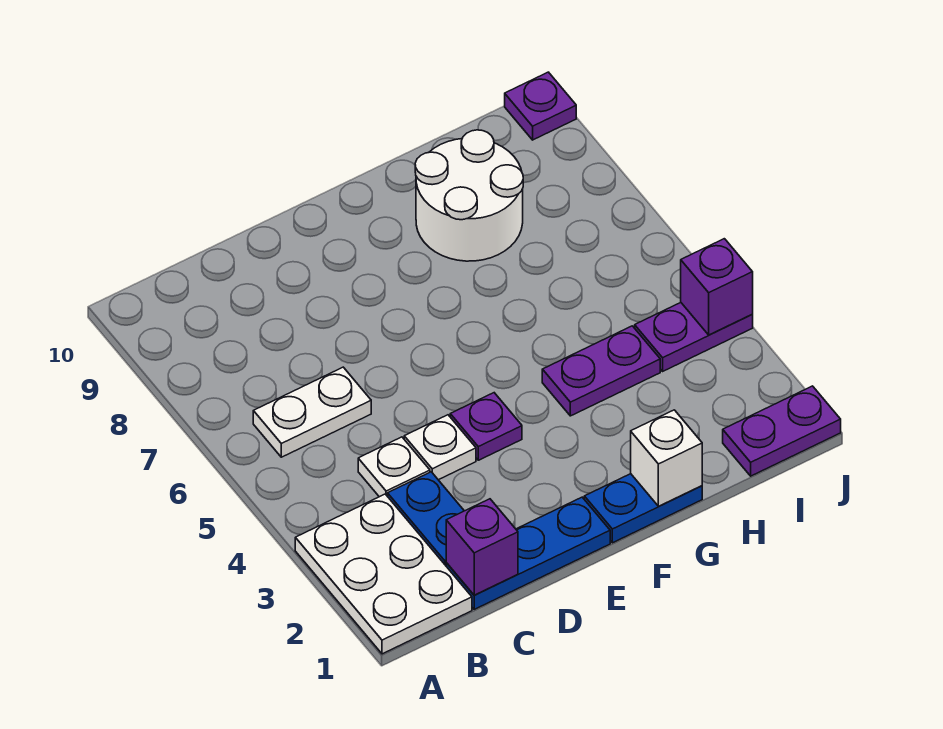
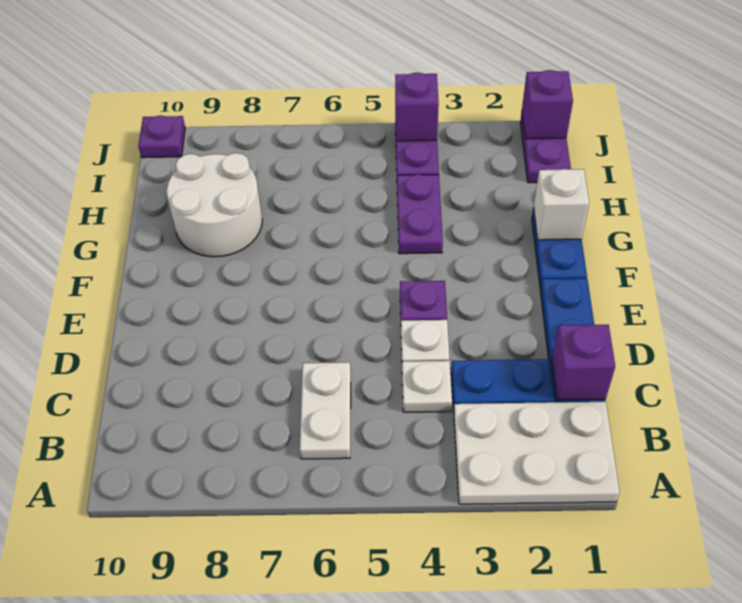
none -> purple brick J1 level 2

